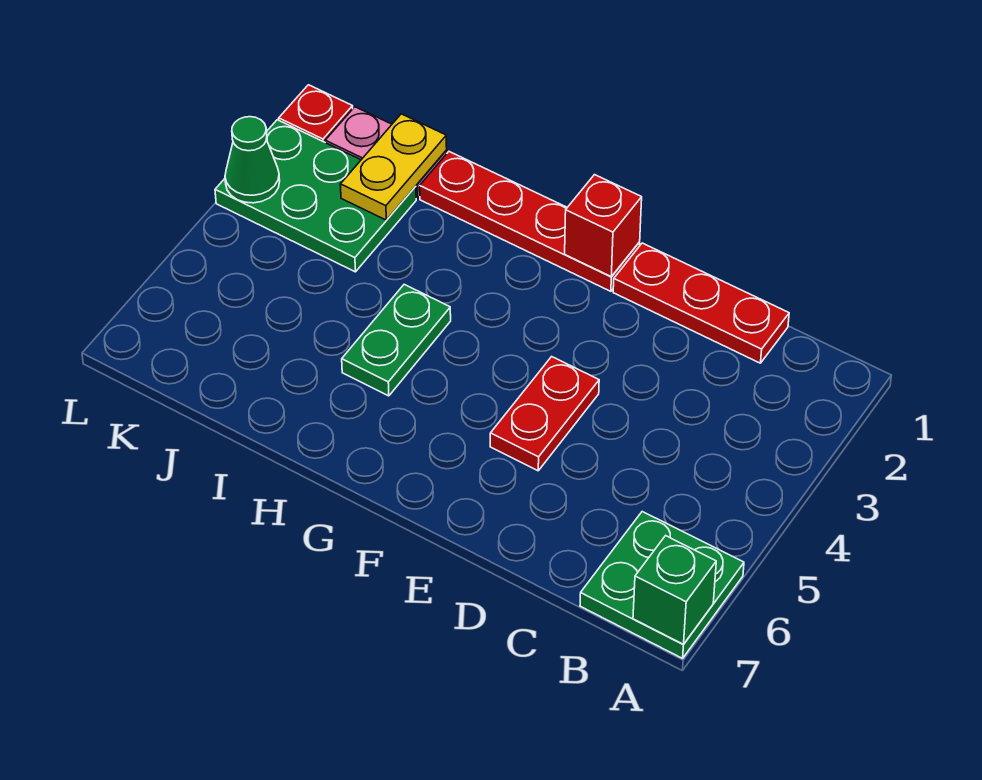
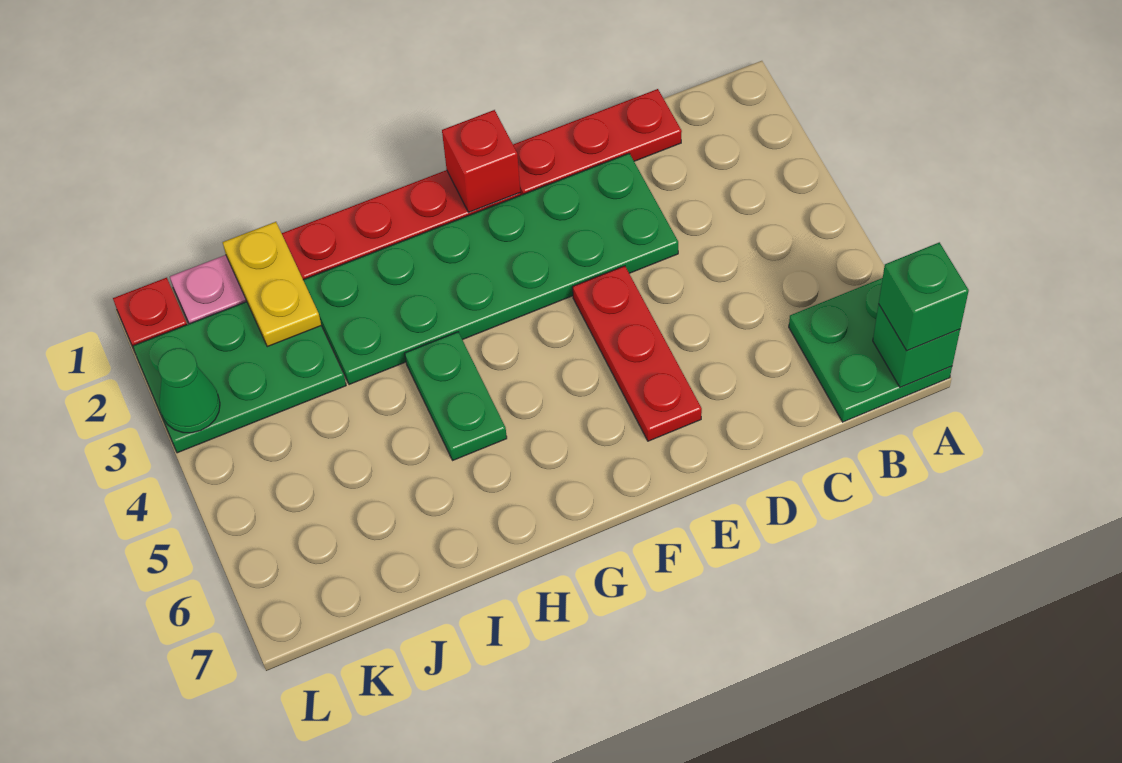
none -> green brick A7 level 3
none -> green plate D2:I3 level 1
red plate E4:E5 level 1 -> red plate E4:E6 level 1

